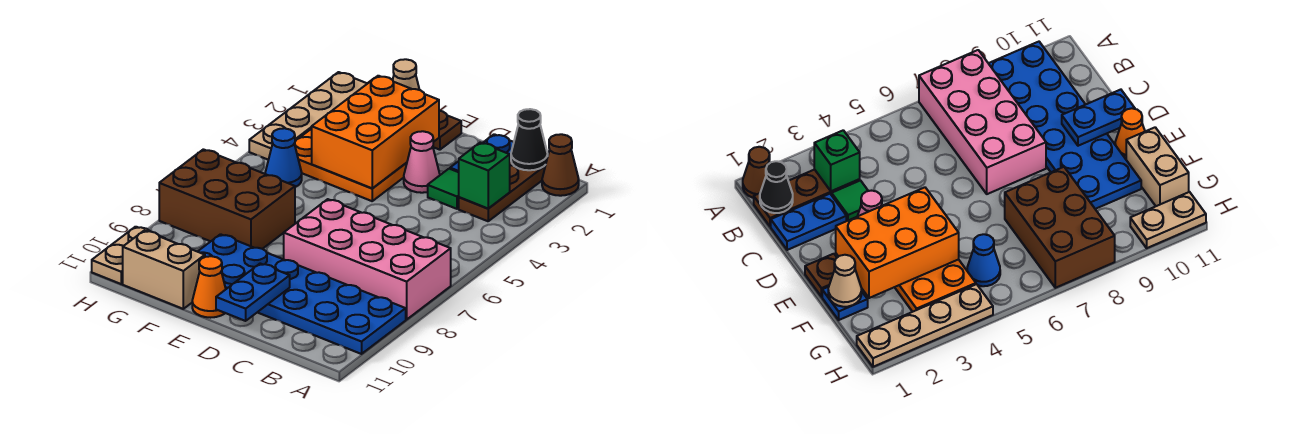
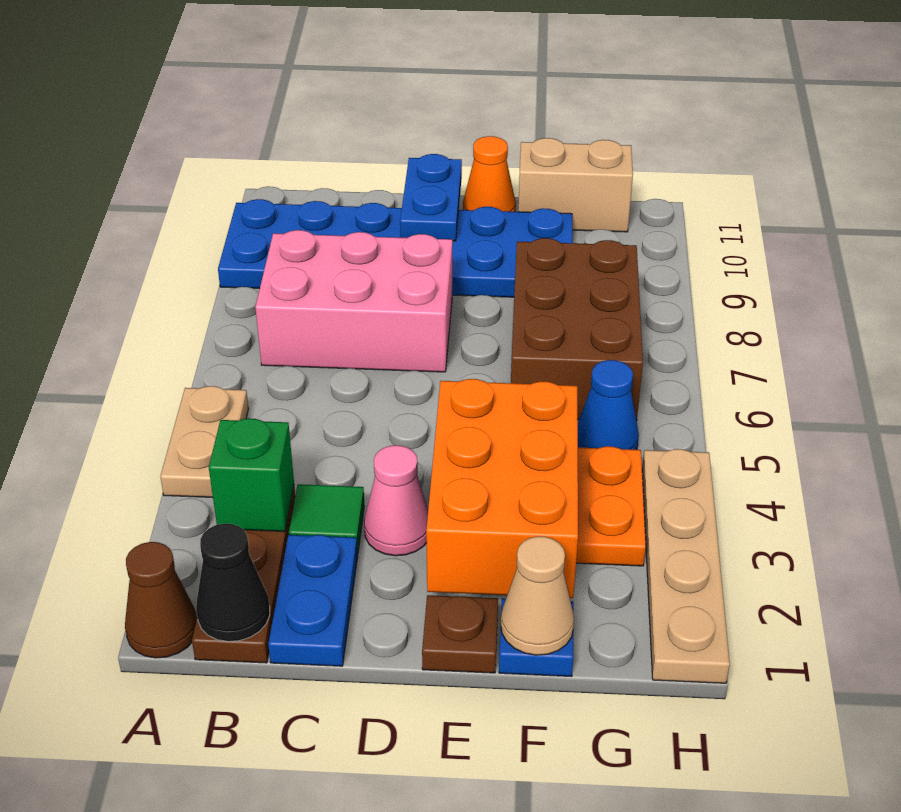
pink brick A7:D8 level 1 -> pink brick B7:D8 level 1
brown brick F7:H8 level 1 -> brown brick F6:G8 level 1
tan plate H10:H11 level 1 -> tan plate A4:A5 level 1

